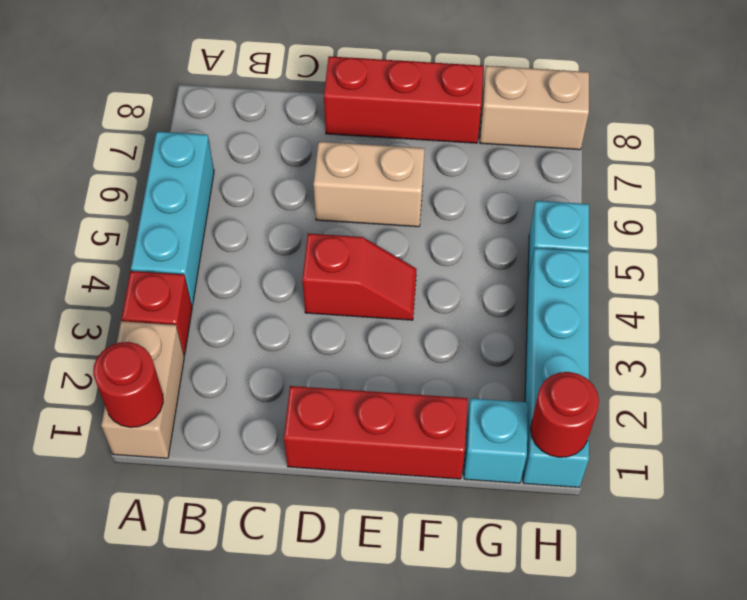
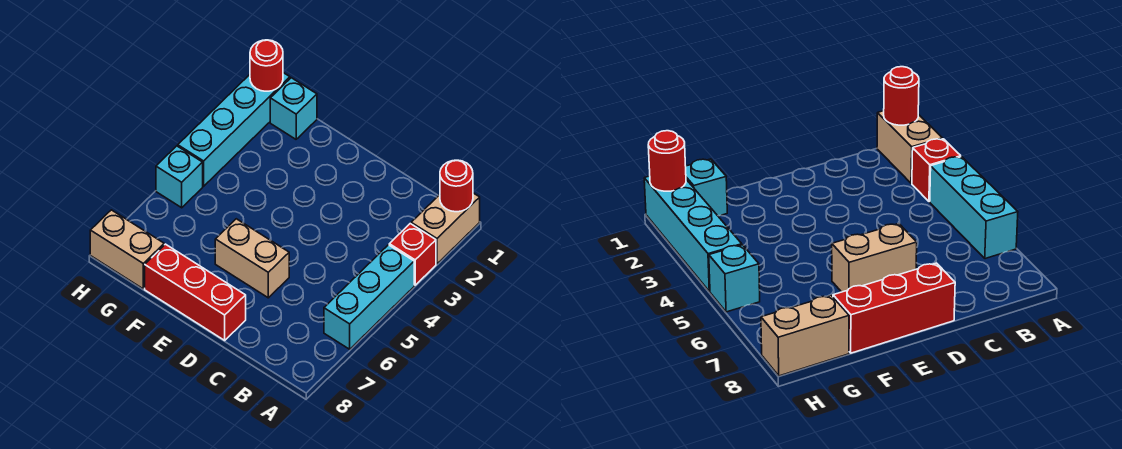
red brick D1:F1 level 1 -> none
red slope D4:E4 level 1 top D -> none

